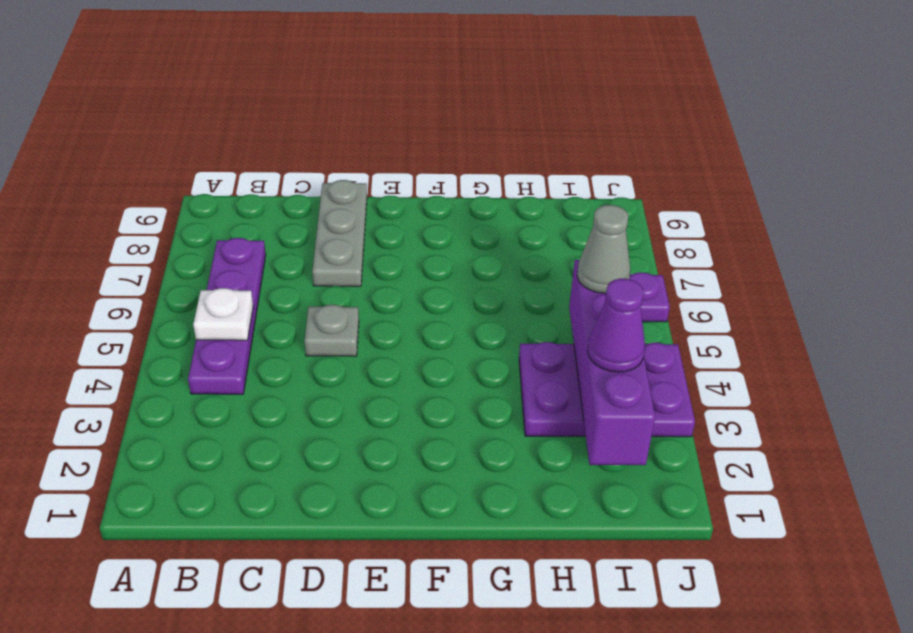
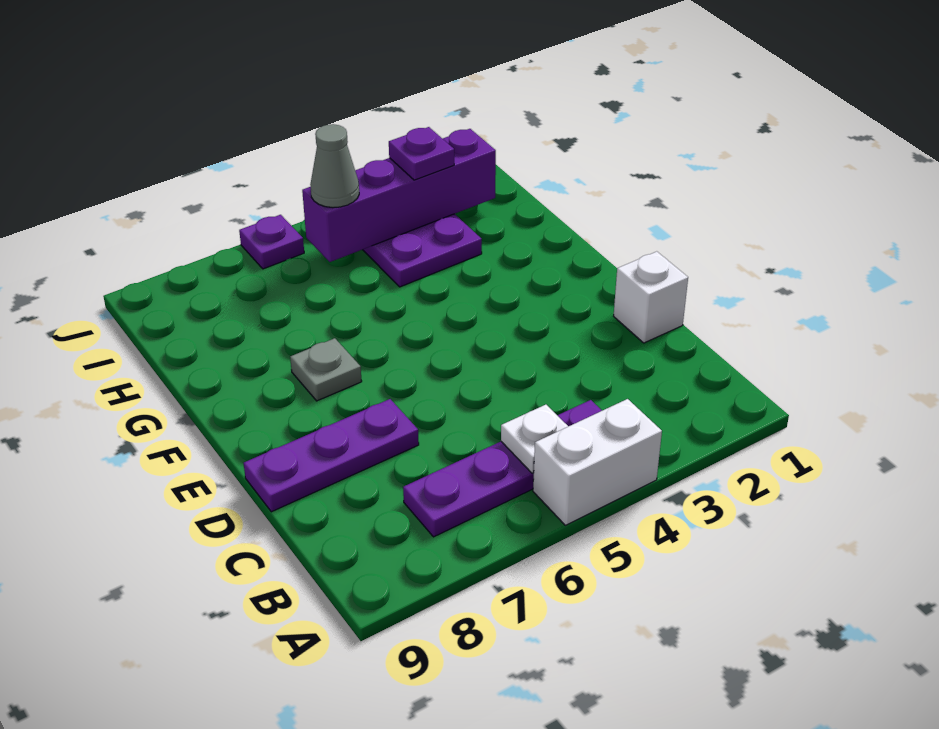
none -> white brick A4:A5 level 1
none -> white brick D1 level 1
grey plate D5 level 1 -> grey plate F7 level 1
grey plate D7:D9 level 1 -> purple plate D7:D9 level 1
purple cone I3 level 3 -> purple plate I3 level 3

